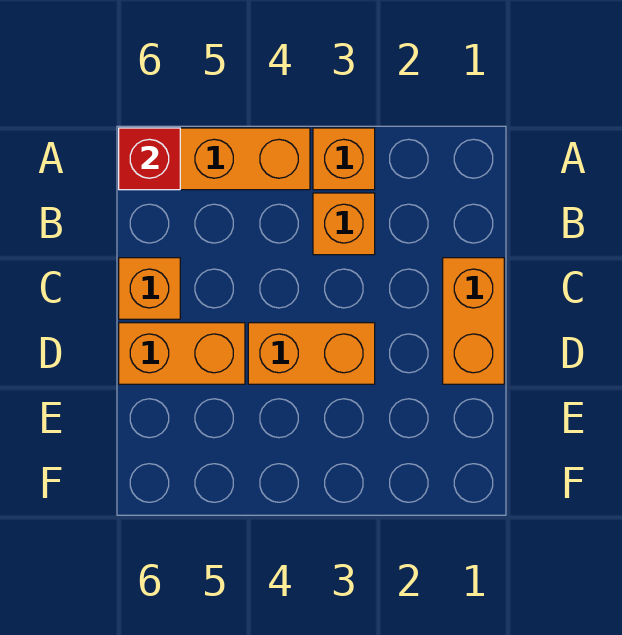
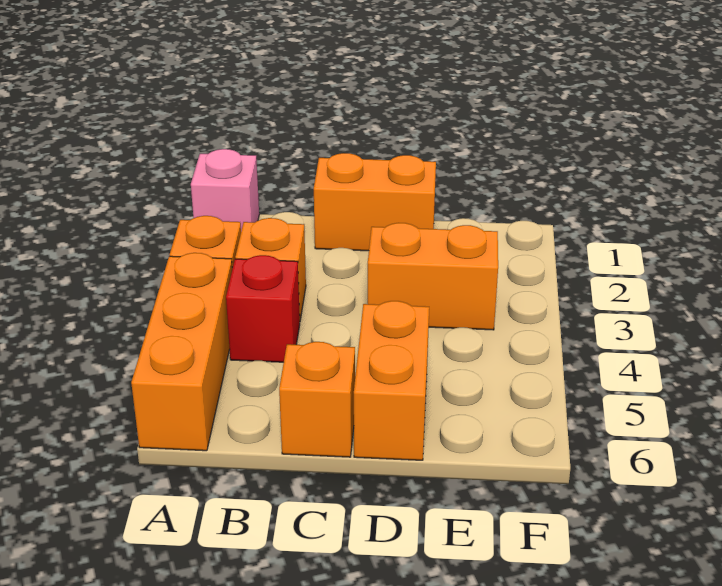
none -> pink brick A1 level 1
red brick A6 level 2 -> red brick B4 level 1
orange brick D3:D4 level 1 -> orange brick D3:E3 level 1

